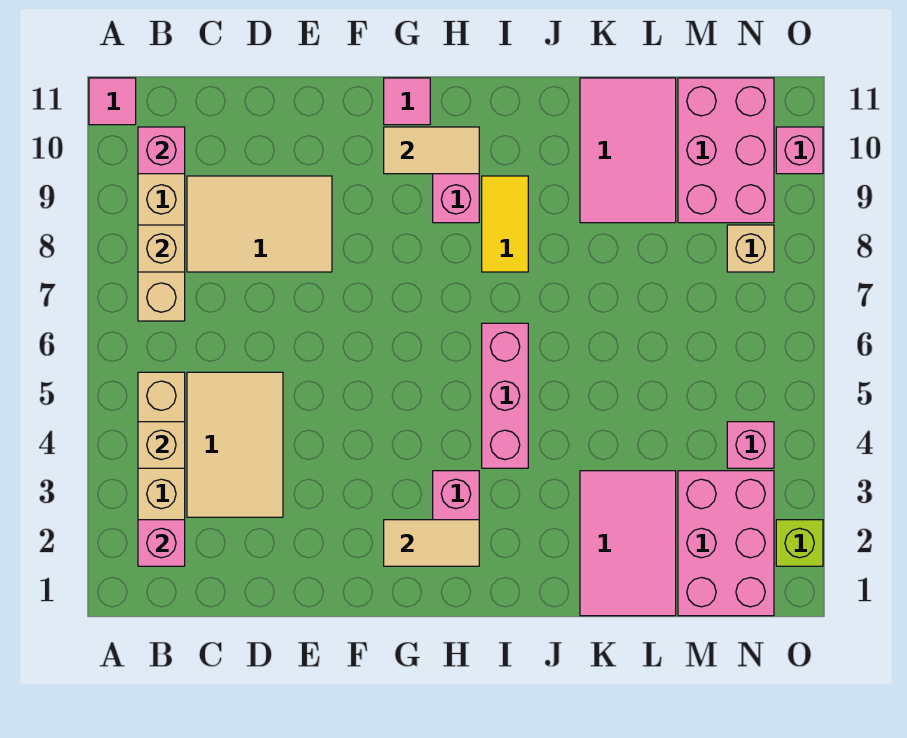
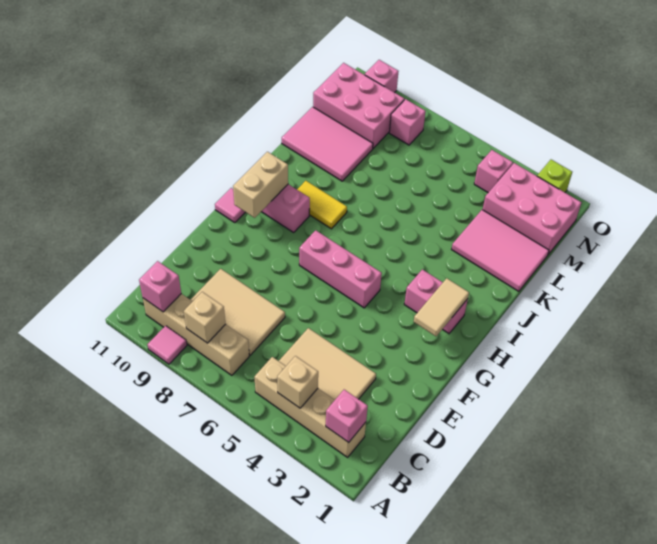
pink tile A11 level 1 -> pink tile A9 level 1
tan tile C8:E9 level 1 -> tan tile C7:D9 level 1
tan tile G10:H10 level 2 -> tan brick G10:H10 level 2
pink brick I4:I6 level 1 -> pink brick G5:G7 level 1
tan brick N8 level 1 -> pink brick N8 level 1

